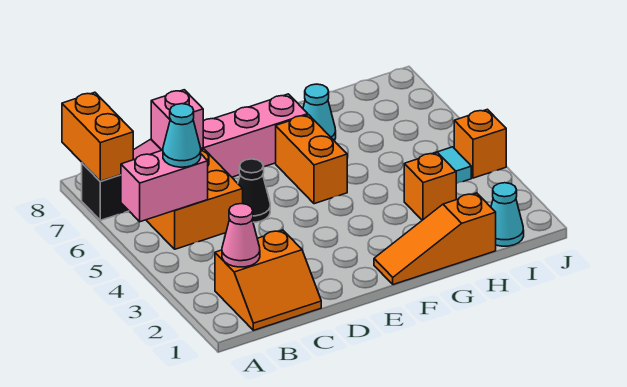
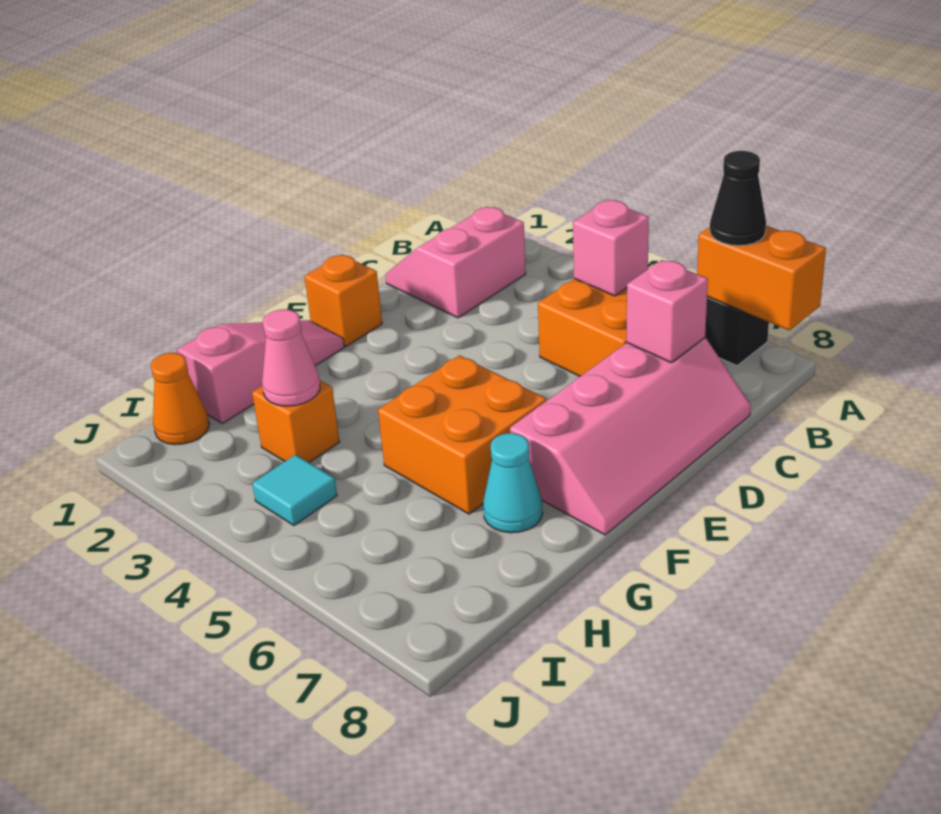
pink brick A5:B5 level 2 -> pink brick B5 level 2
orange slope B1:C2 level 1 top 2 -> pink slope B1:C2 level 1 top 2
pink cone B2 level 2 -> pink cone H3 level 2
cyan cone B5 level 3 -> none
black cone D5 level 1 -> black cone A7 level 3
orange slope F1:H1 level 1 top H -> pink slope F1:H1 level 1 top H
orange brick F5:F6 level 1 -> orange brick F5:G6 level 1
cyan cone I1 level 1 -> orange cone I1 level 1
orange brick J4 level 1 -> orange brick E1 level 1

